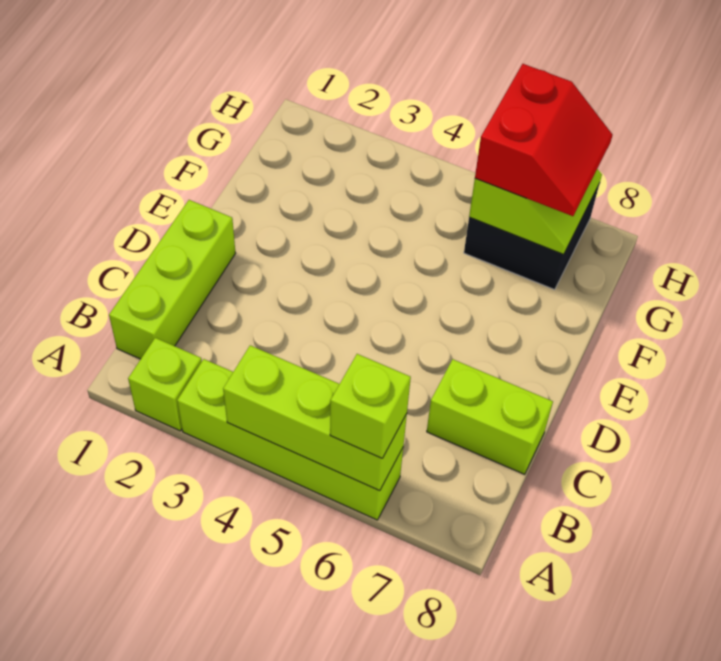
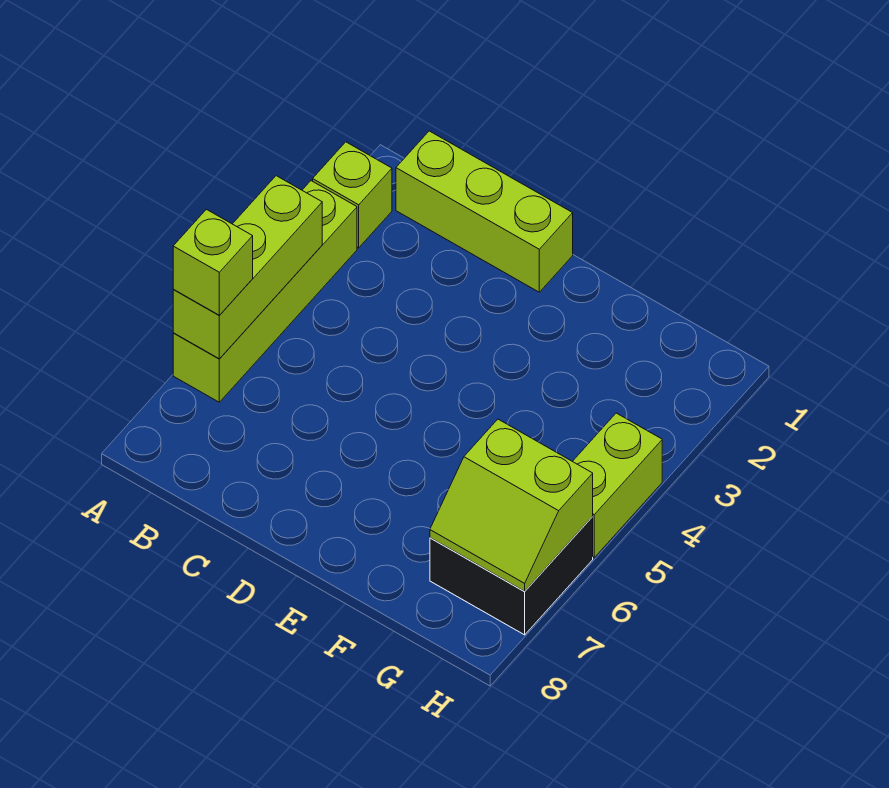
lime brick C7:C8 level 1 -> lime brick H4:H5 level 1
red slope G6:H7 level 3 top 6 -> none

